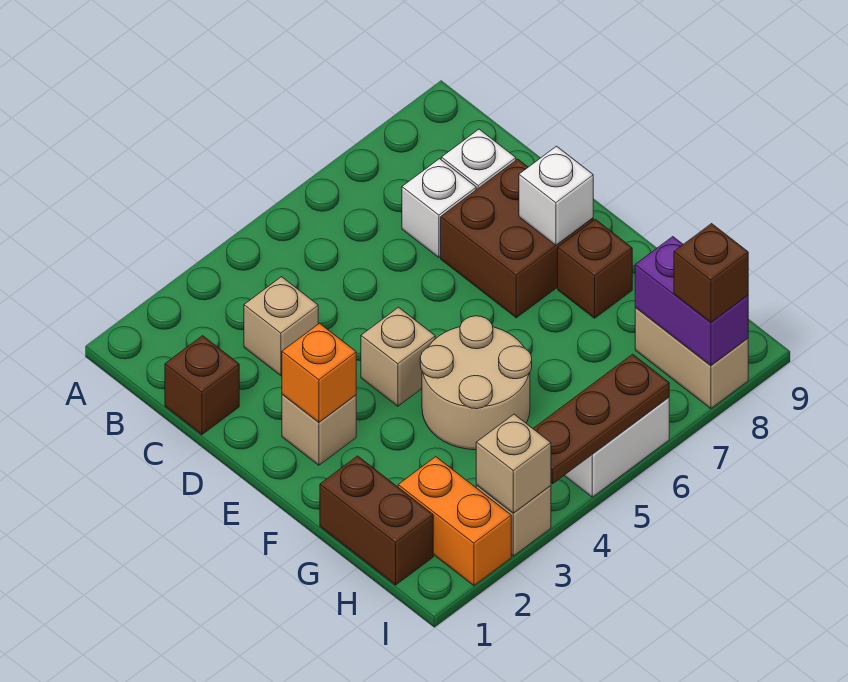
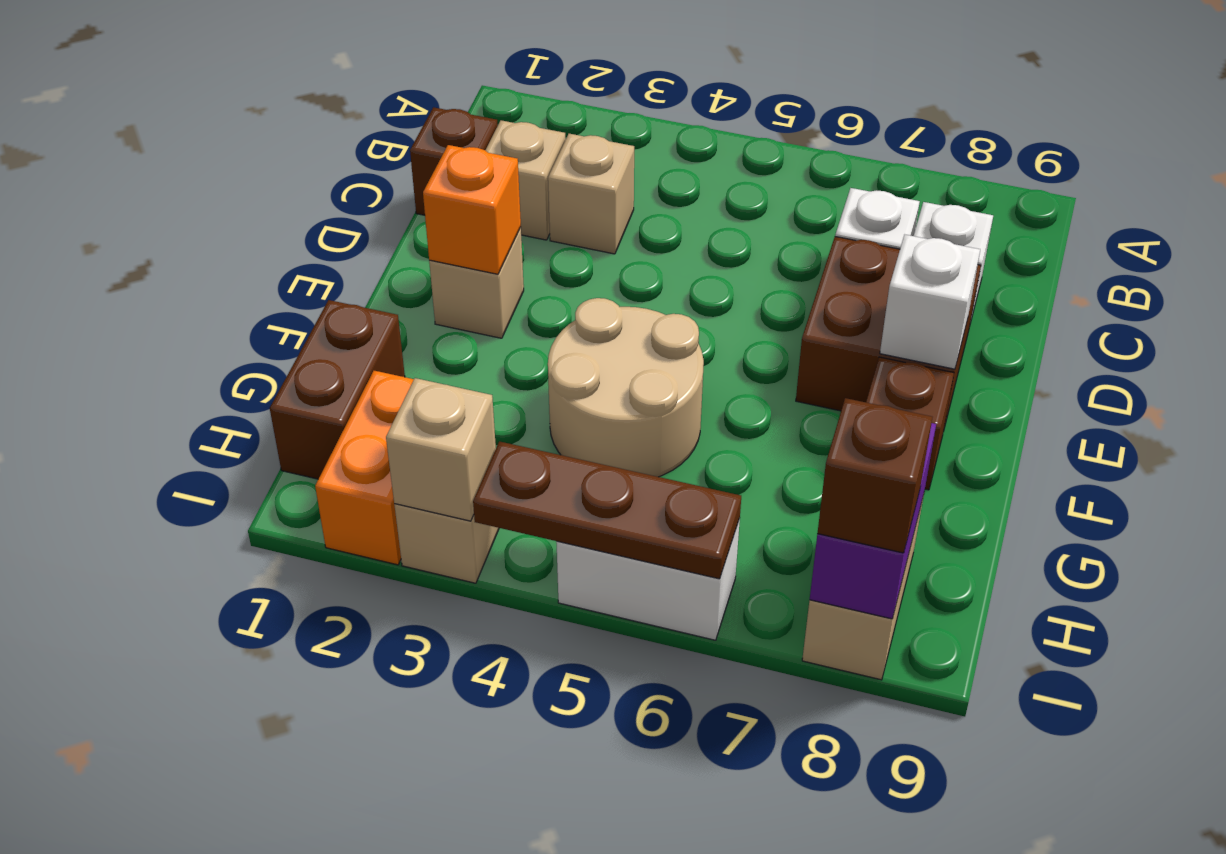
tan brick E4 level 1 -> tan brick C2 level 1

